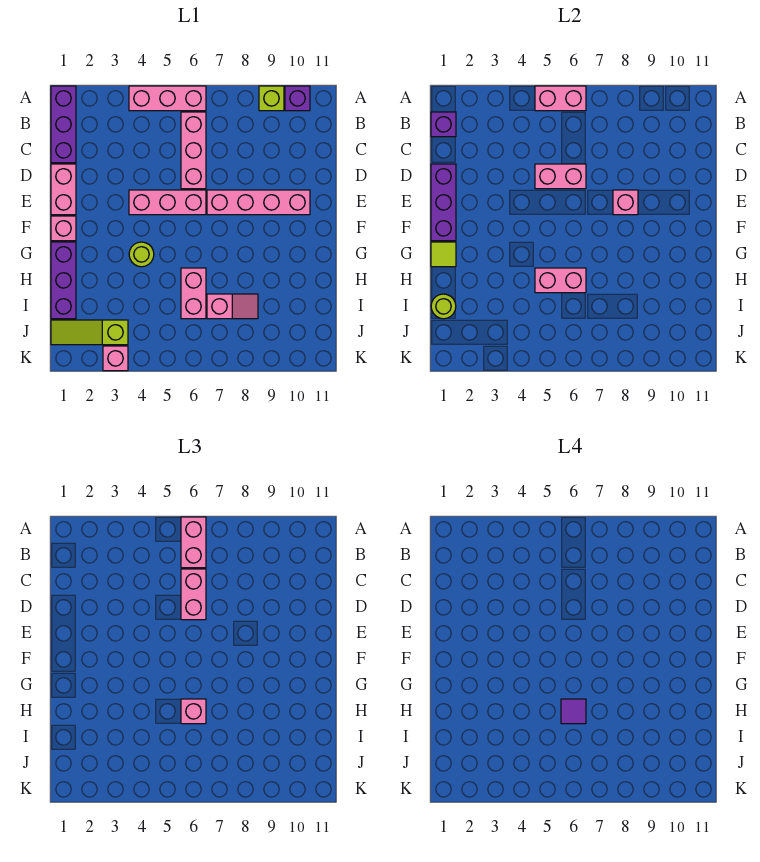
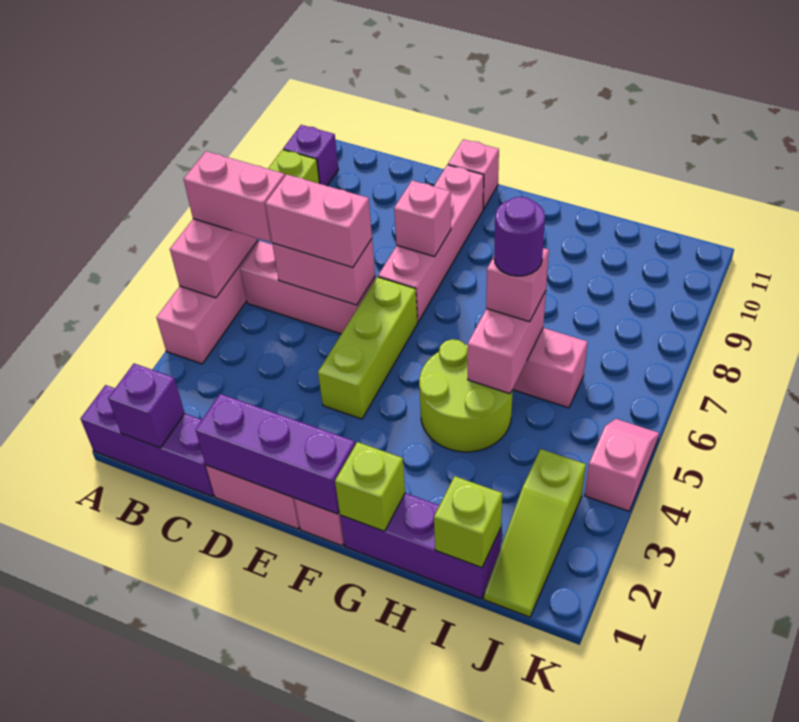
pink brick D5:D6 level 2 -> pink brick C6:D6 level 2
pink brick E4:E6 level 1 -> lime brick E4:E6 level 1
lime tile G1 level 2 -> lime brick G1 level 2
lime round brick G4 level 1 -> lime round brick G4:H5 level 1
purple tile H6 level 4 -> purple round brick H6 level 4
lime round brick I1 level 2 -> lime brick I1 level 2
pink slope I7:I8 level 1 top 7 -> pink slope K4:K5 level 1 top 4
pink brick K3 level 1 -> pink brick E11 level 1

